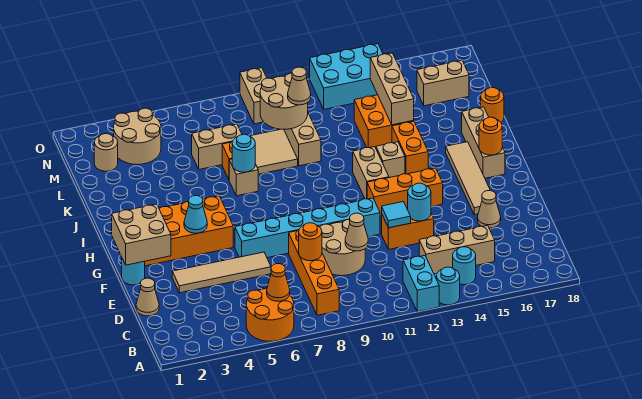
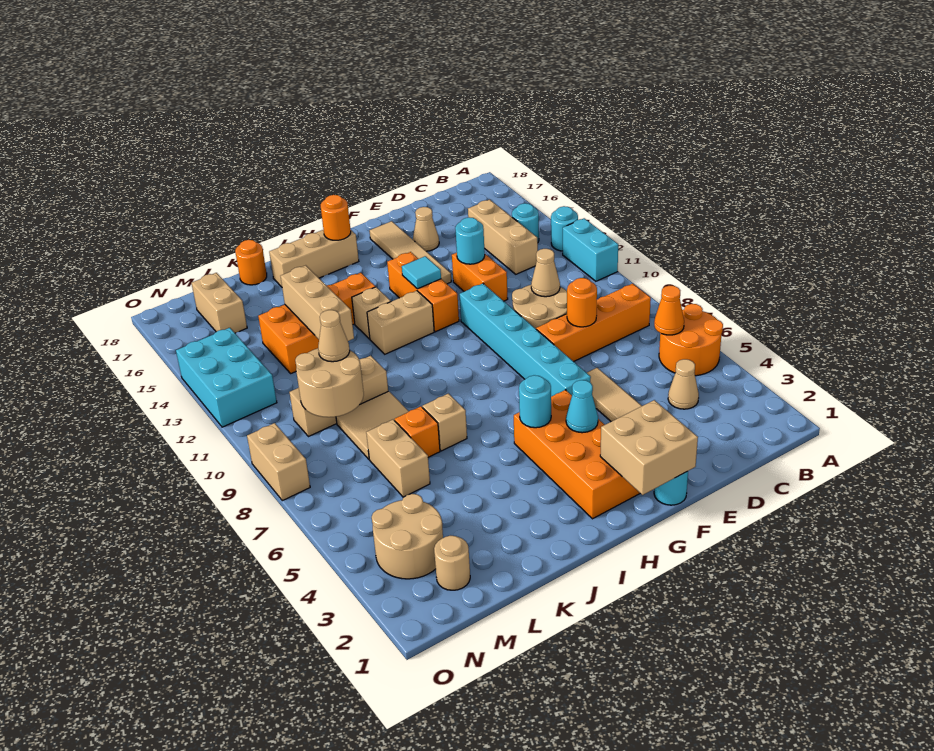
cyan brick A12:B12 level 1 -> cyan brick A11:A12 level 1
tan cone D1 level 1 -> tan cone C4 level 1
cyan tile E12 level 2 -> cyan tile G13 level 2
tan tile F16:I16 level 1 -> tan tile F14:F17 level 1
cyan round brick J7 level 2 -> cyan round brick H5 level 2
tan brick K14:M14 level 2 -> tan brick K12:K14 level 2
tan brick N9:O9 level 1 -> tan brick O8:O9 level 1

